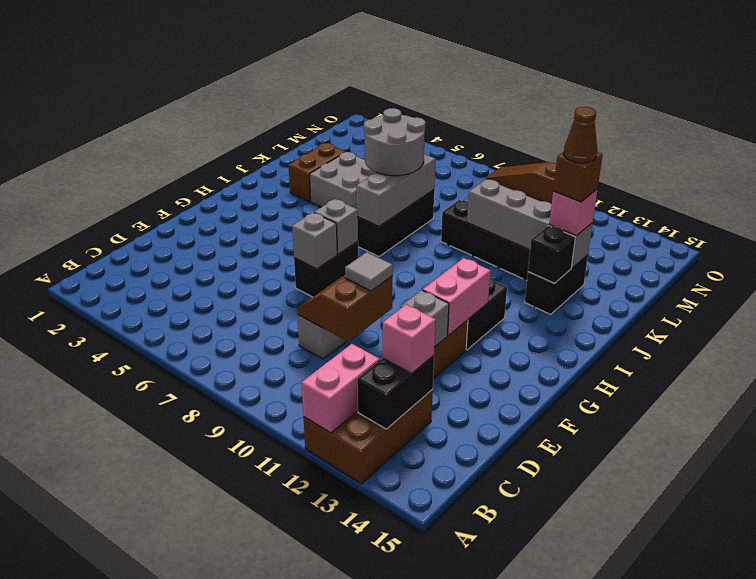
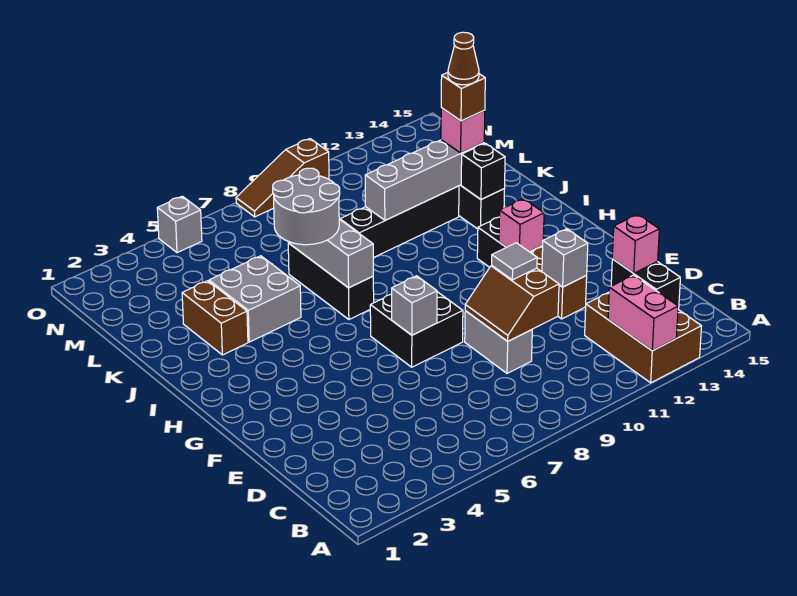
black brick F7:G7 level 1 -> black brick F7:G8 level 1
pink brick F12:G12 level 2 -> pink brick G12 level 2
grey brick G7 level 2 -> grey brick O5 level 1

